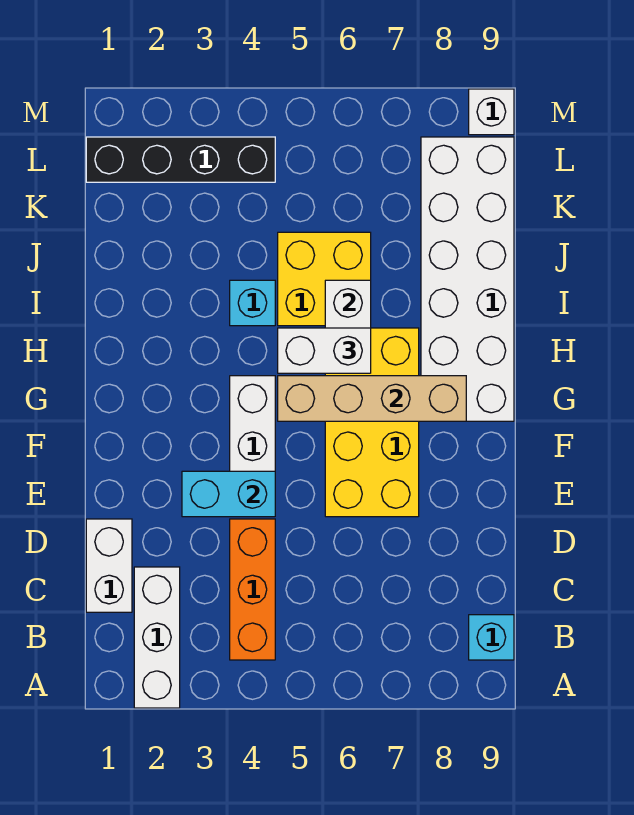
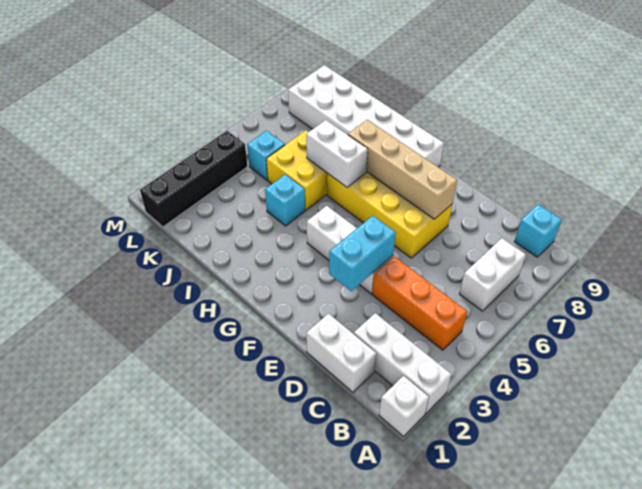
tan brick G5:G8 level 2 -> tan brick E7:H7 level 2
white brick H5:H6 level 3 -> white brick B6:B7 level 1
none -> cyan brick K5 level 1
white brick M9 level 1 -> white brick A1 level 1

